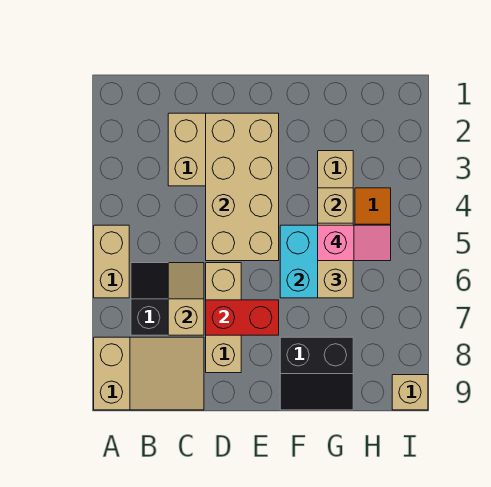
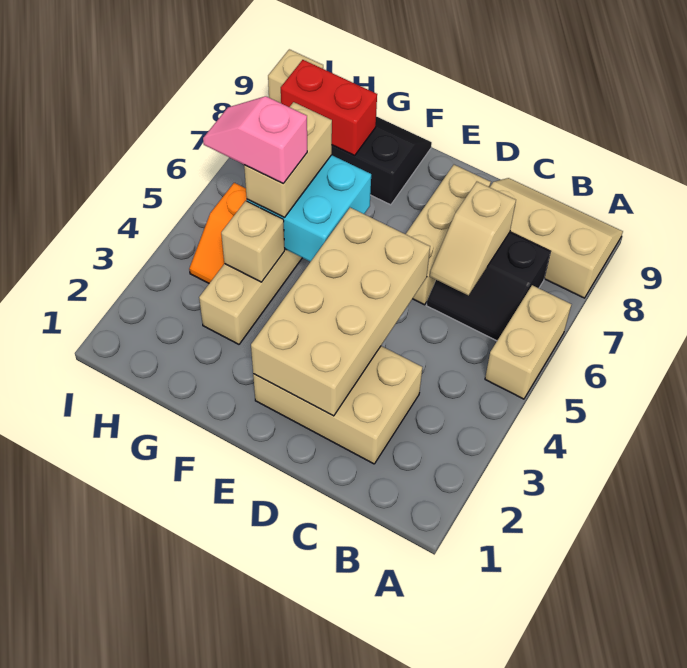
tan slope A8:C9 level 1 top A -> tan slope A8:C9 level 1 top 8
red brick D7:E7 level 2 -> red brick G8:H8 level 2

